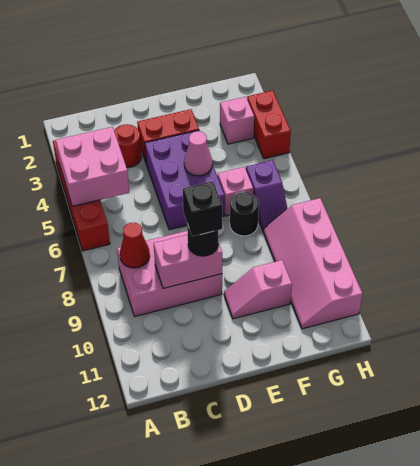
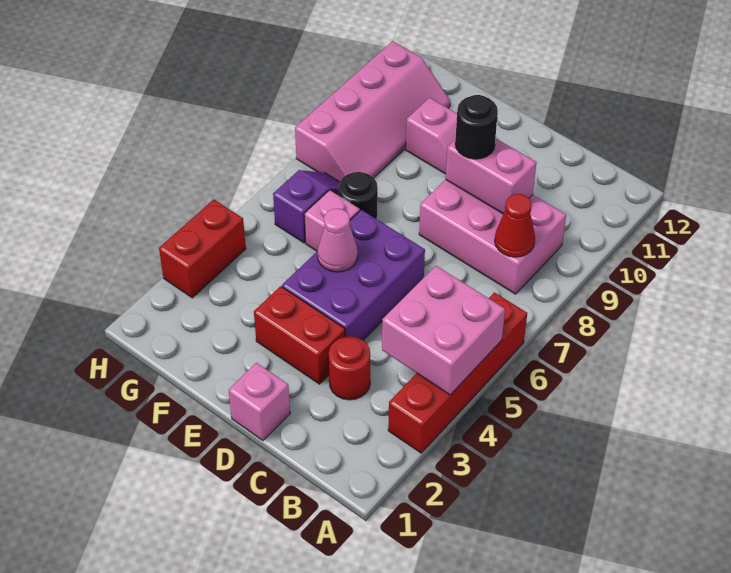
black brick D9 level 4 -> none
pink brick G3 level 1 -> pink brick D1 level 1

